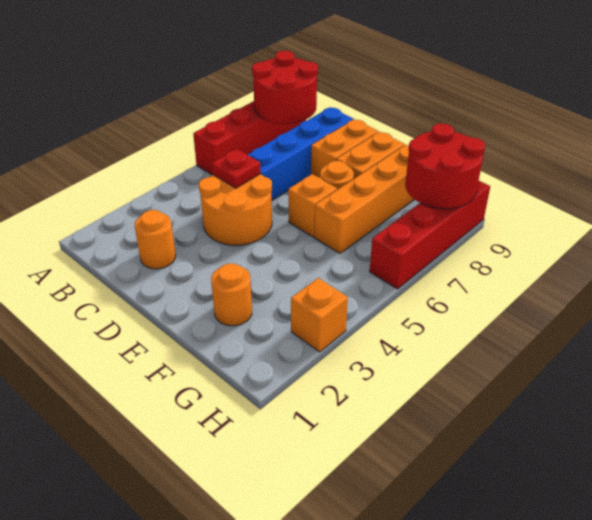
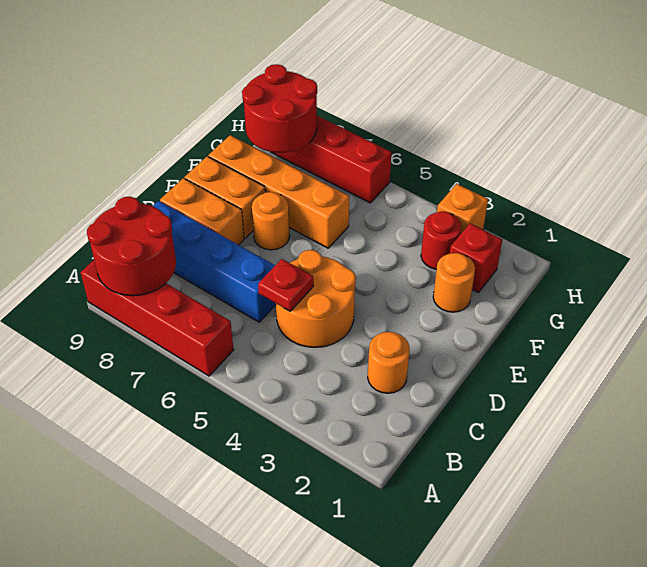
orange brick E6 level 1 -> none
none -> red brick G2 level 1
none -> red round brick G3 level 1

